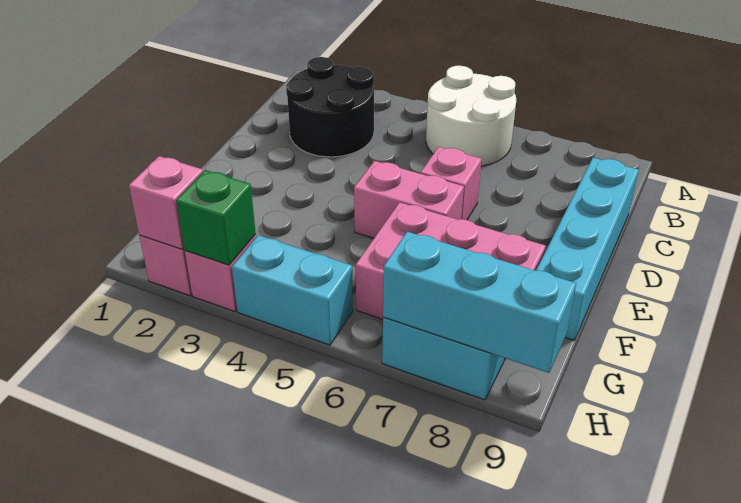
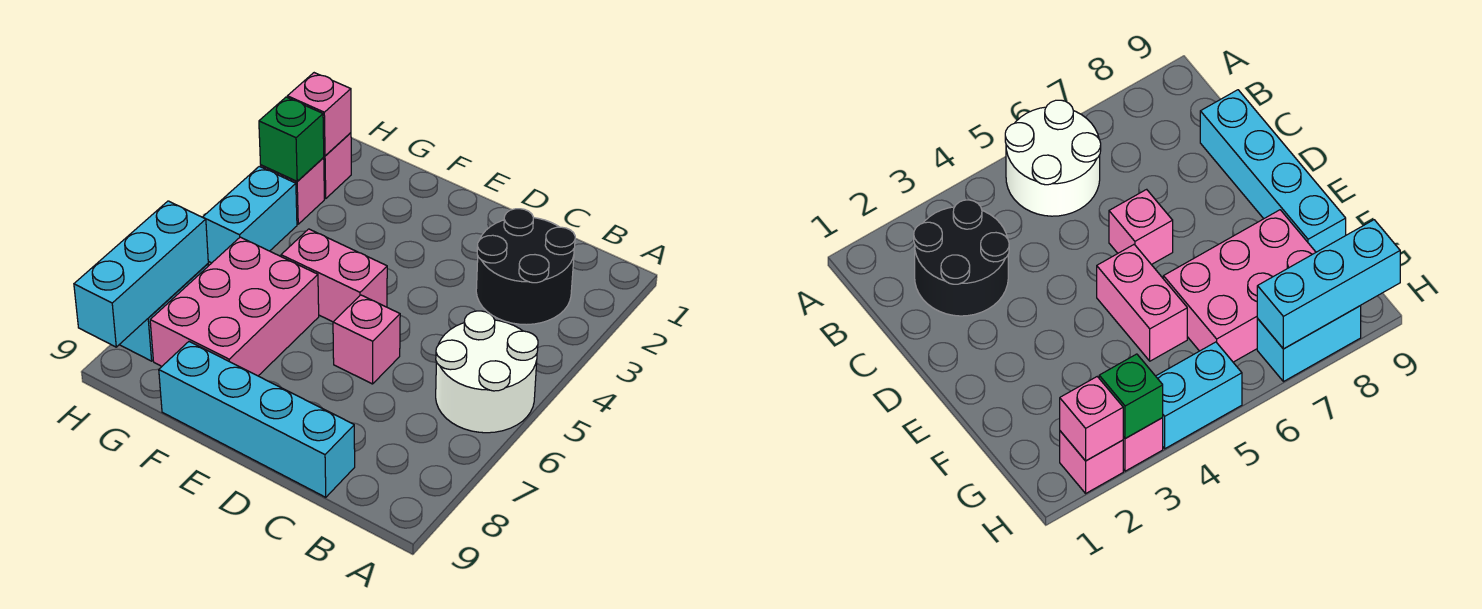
pink brick E5:E6 level 1 -> pink brick E5:F5 level 1

